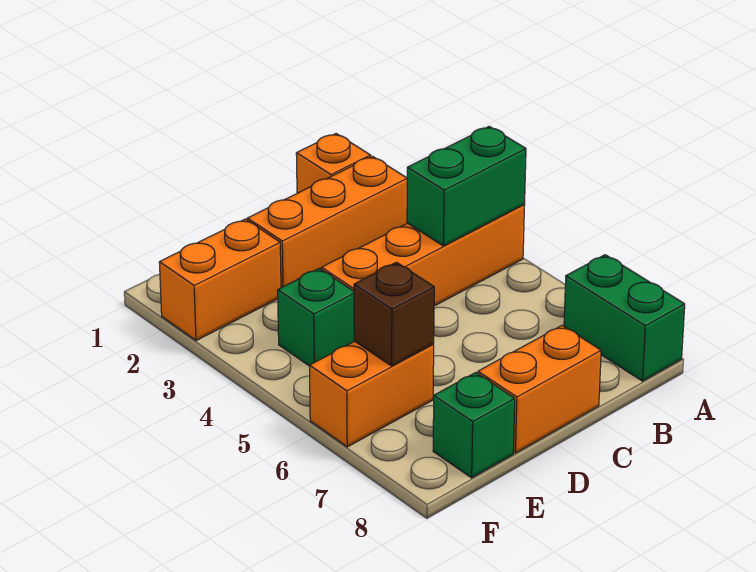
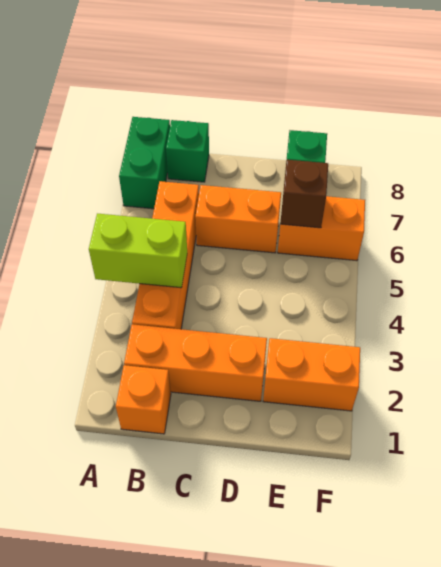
orange brick A4:D4 level 1 -> orange brick B3:B6 level 1
green brick A4:B4 level 2 -> lime brick A4:B4 level 2
orange brick C8:D8 level 1 -> orange brick C6:D6 level 1
green brick E4 level 1 -> green brick B8 level 1

